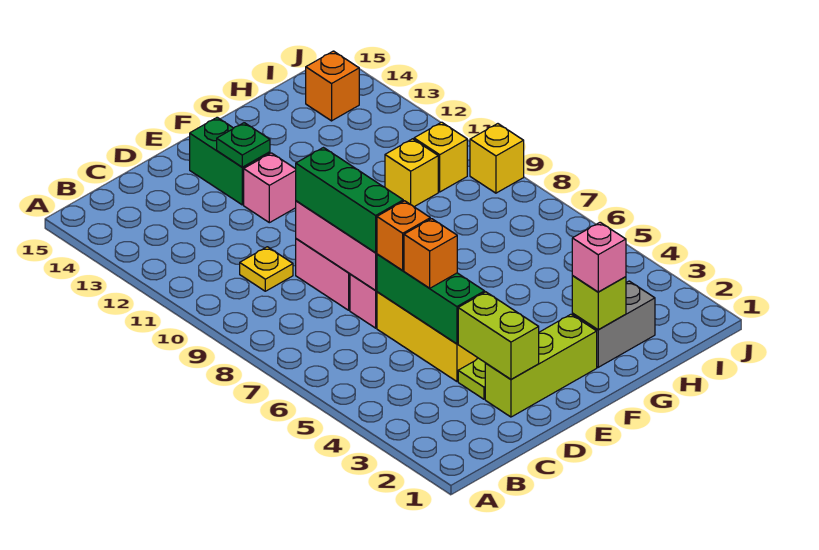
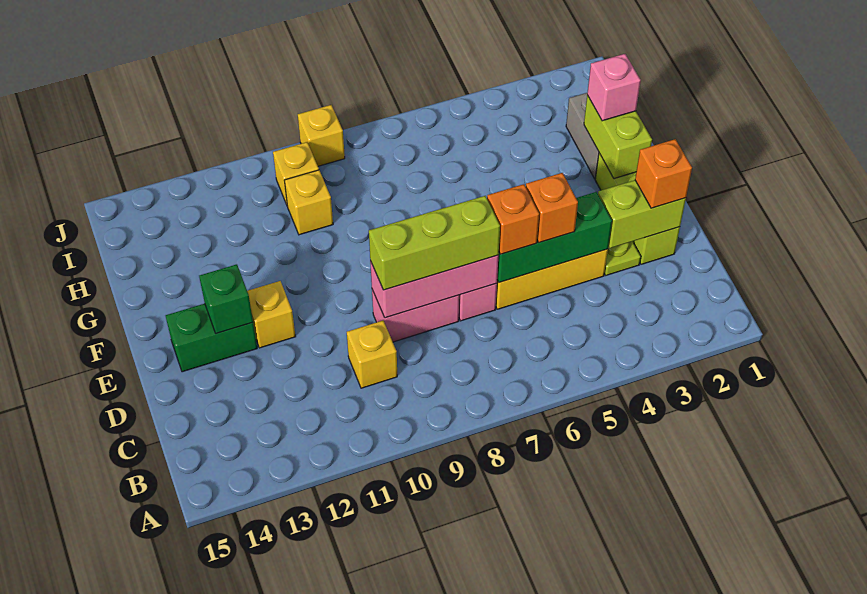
yellow plate C10 level 1 -> yellow brick C10 level 1
green brick D7:D9 level 3 -> lime brick D7:D9 level 3
pink brick E12 level 1 -> yellow brick E12 level 1
green plate E13 level 2 -> green brick E13 level 2
lime brick G2 level 2 -> lime brick F2:G2 level 2
orange brick I14 level 1 -> orange brick D2 level 3

